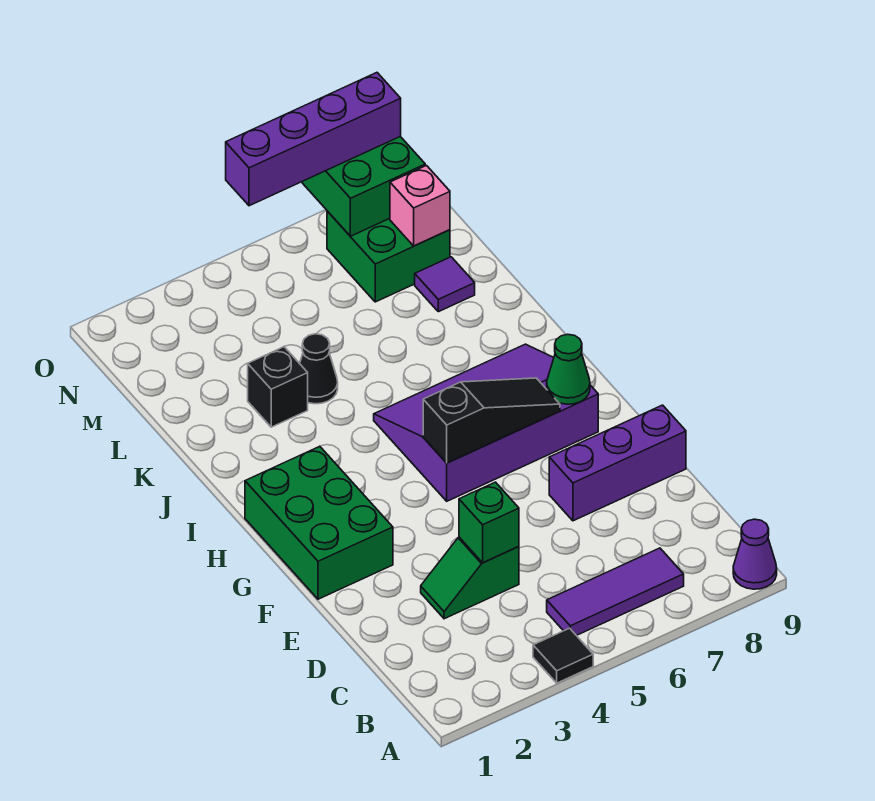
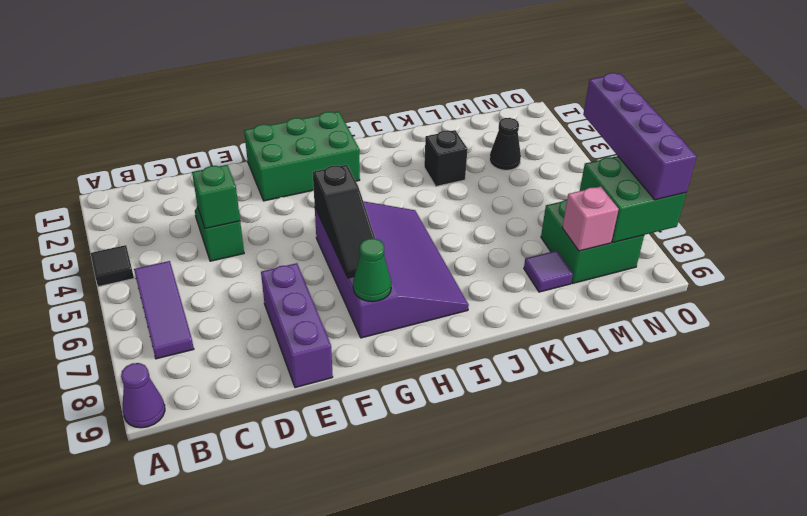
black cone K4 level 1 -> black cone M3 level 1

